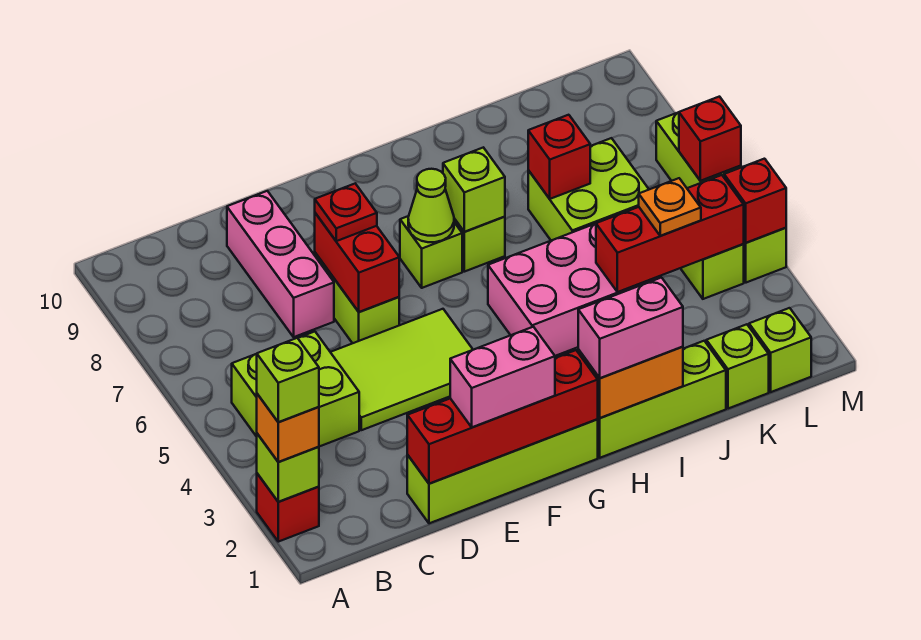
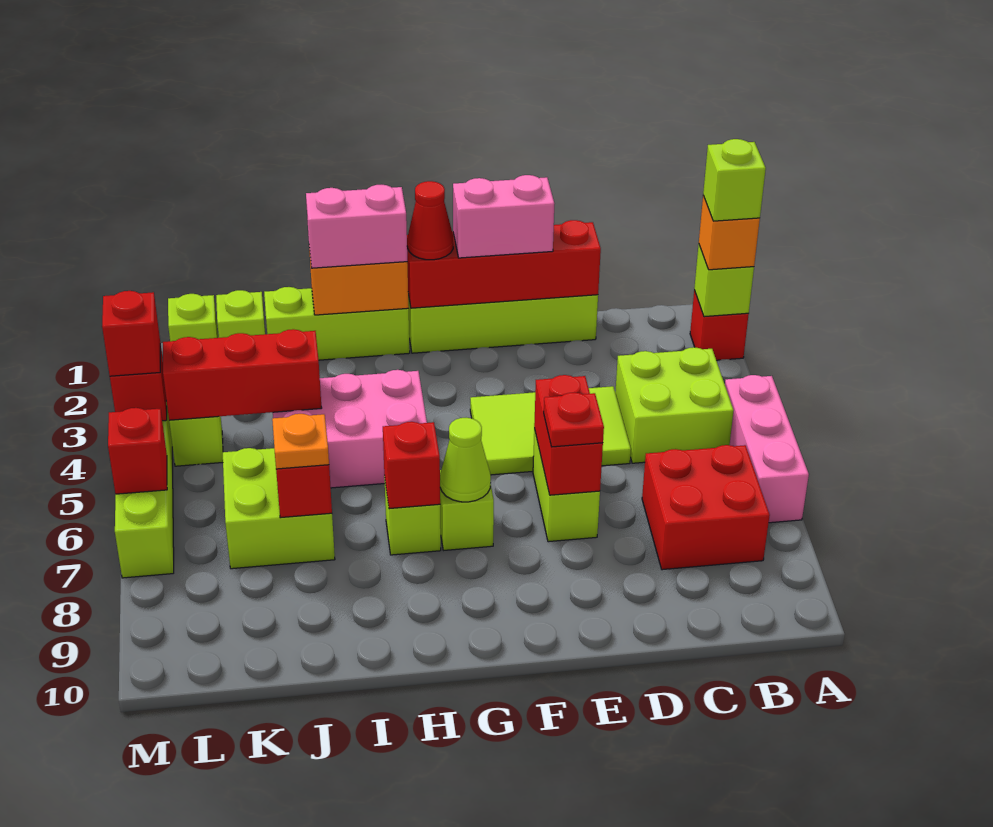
none -> red brick B7:C8 level 1
pink brick D7:D9 level 1 -> pink brick A5:A7 level 1
none -> red cone G1 level 3
lime brick H7 level 2 -> red brick H7 level 2
orange plate K4 level 3 -> orange plate J7 level 3
none -> red brick M4 level 3

